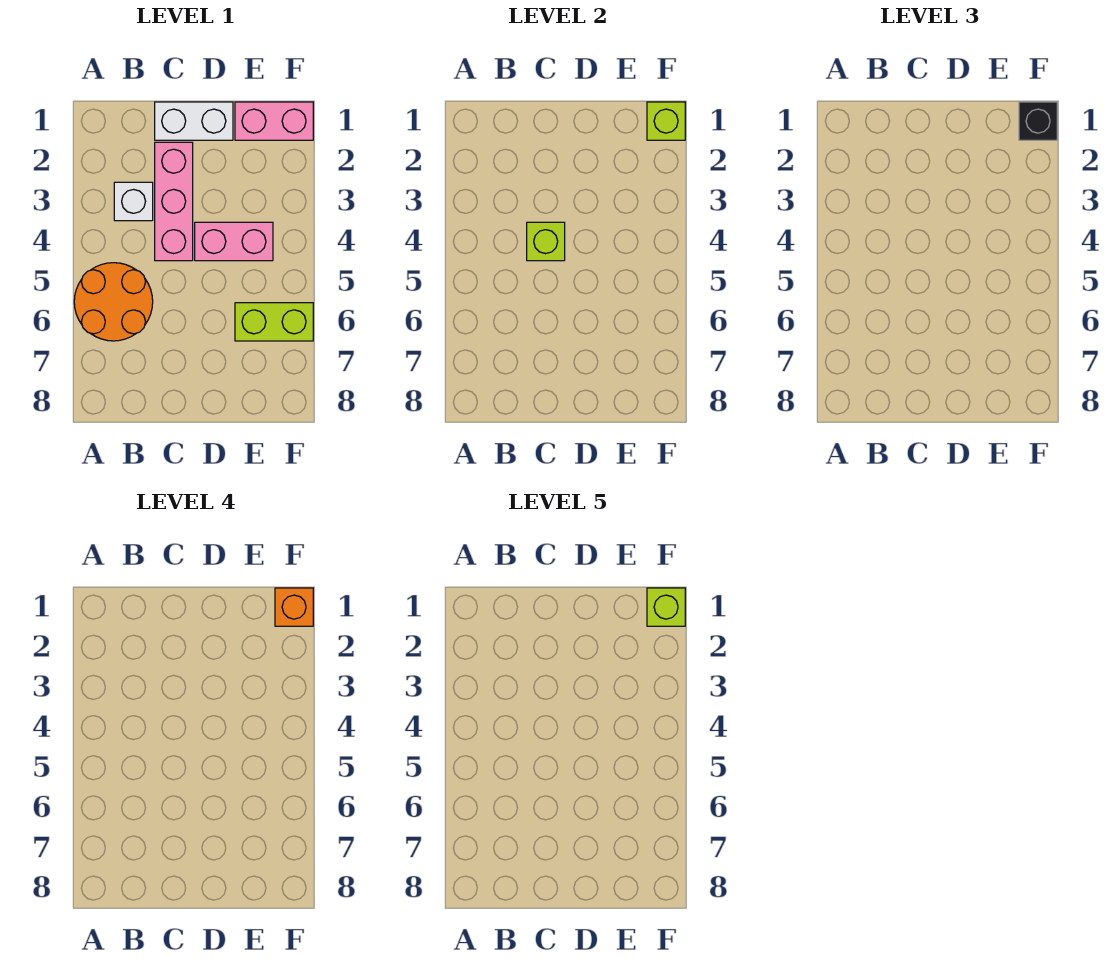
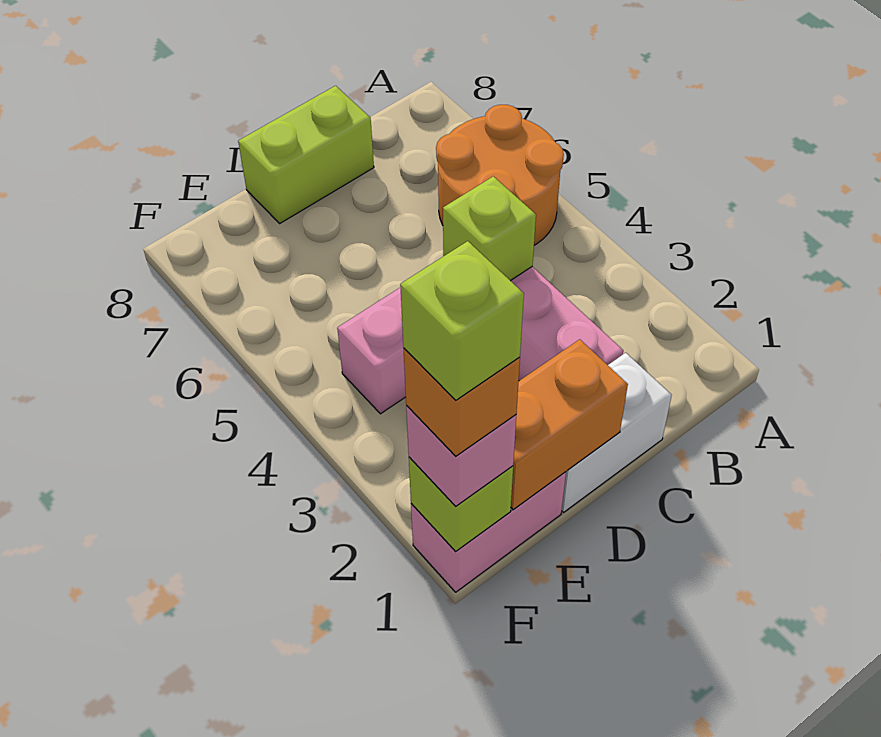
white brick B3 level 1 -> none
none -> orange brick D1:E1 level 2
lime brick E6:F6 level 1 -> lime brick C8:D8 level 1
black brick F1 level 3 -> pink brick F1 level 3

